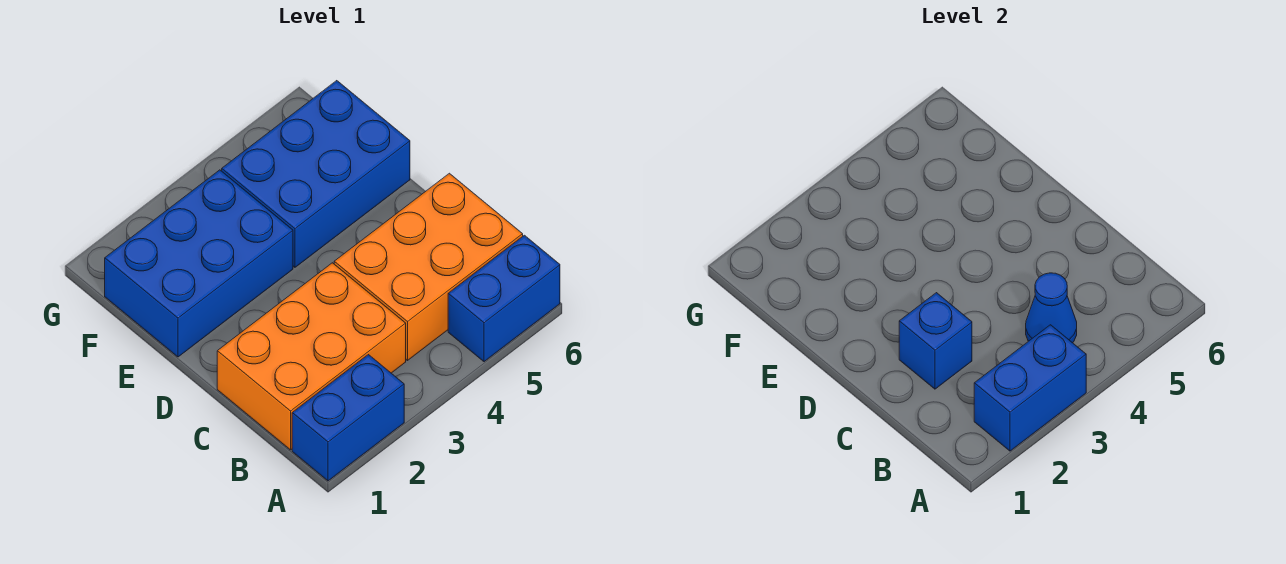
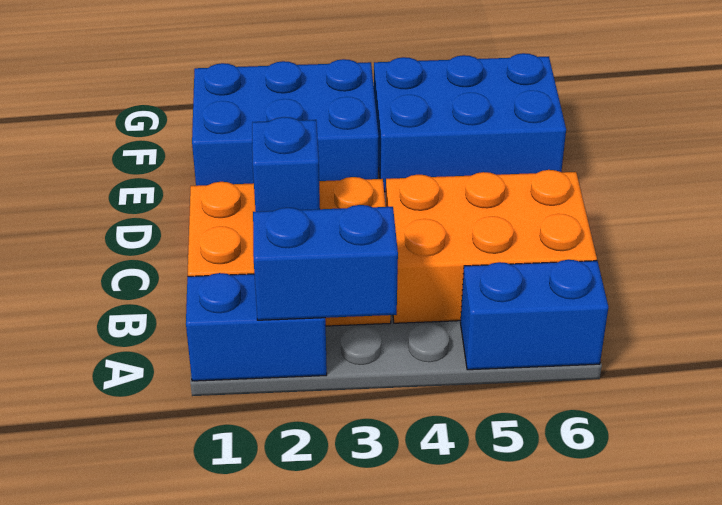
blue cone B4 level 2 -> none

